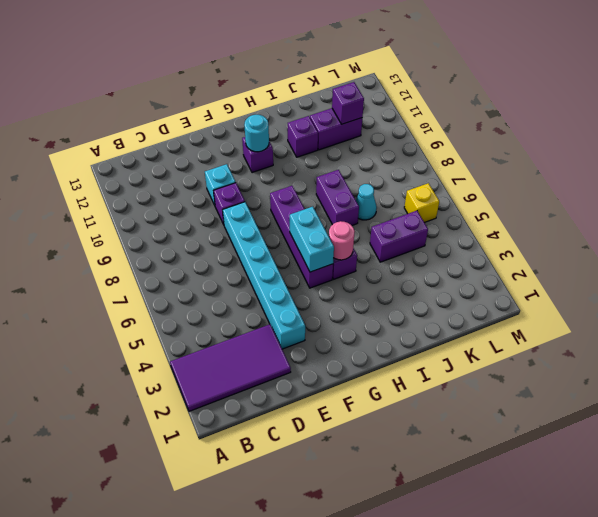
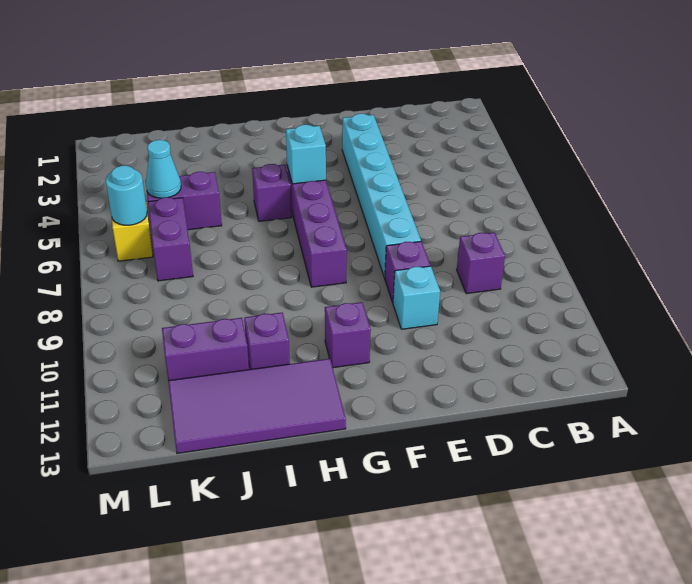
purple tile A2:D3 level 1 -> purple tile H12:K13 level 1
cyan brick G5:G6 level 2 -> cyan brick G5 level 2
cyan round brick G11 level 2 -> cyan round brick L6 level 2
pink round brick H5 level 2 -> none
purple brick I7:I8 level 1 -> purple brick K6:K7 level 1
cyan cone J7 level 1 -> cyan cone K5 level 2
purple brick K11 level 2 -> purple brick C9 level 1

